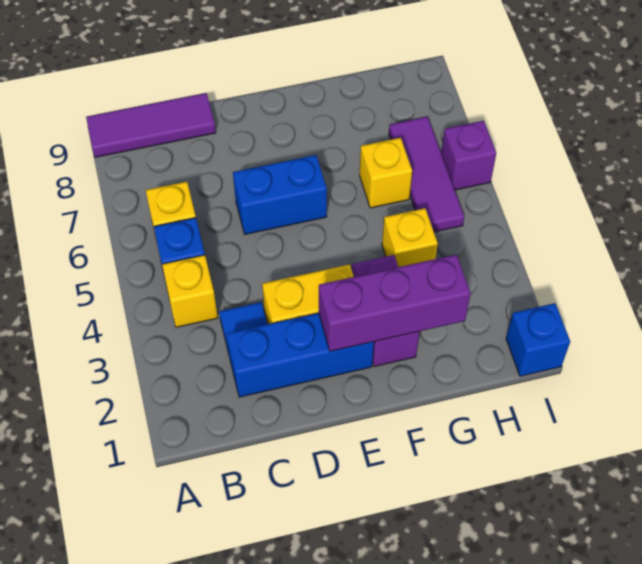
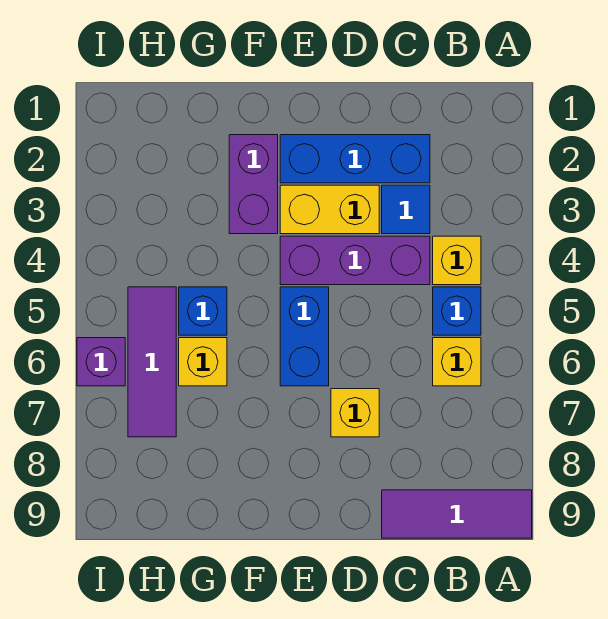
blue brick D6:E6 level 1 -> blue brick E5:E6 level 1
purple brick E2:G2 level 2 -> purple brick C4:E4 level 1
yellow brick G4 level 1 -> yellow brick D7 level 1
blue brick I1 level 1 -> blue brick G5 level 1

